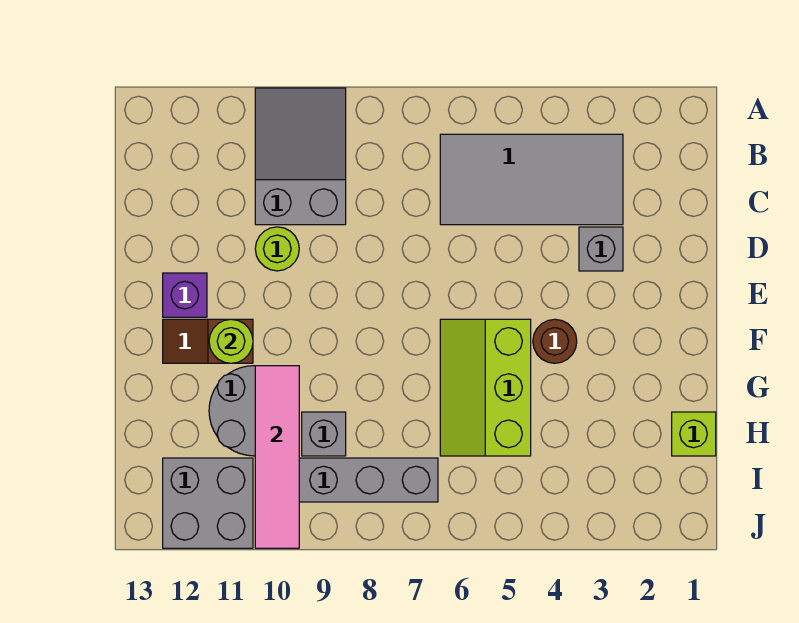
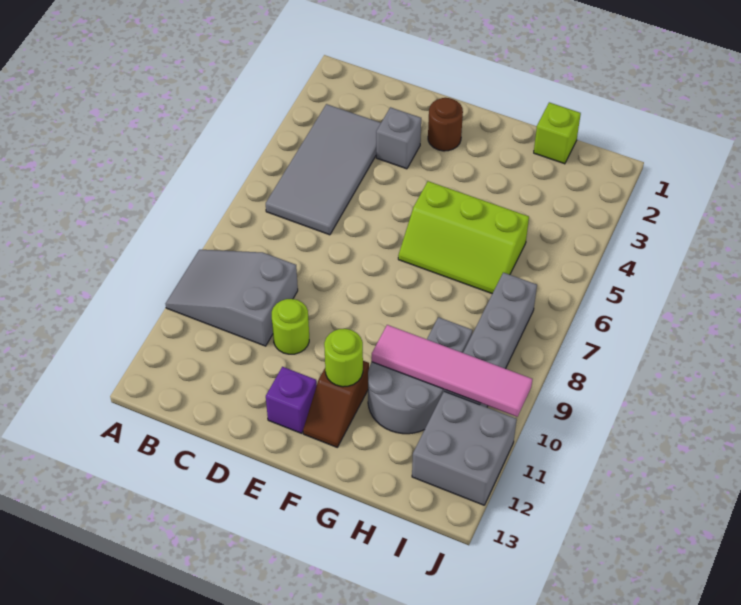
brown round brick F4 level 1 -> brown round brick E2 level 1

